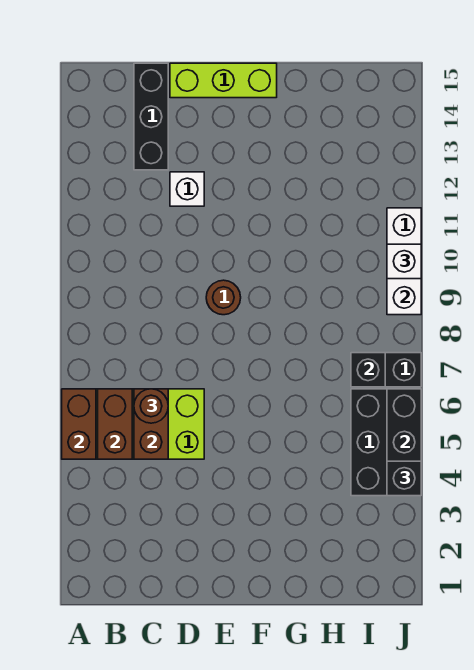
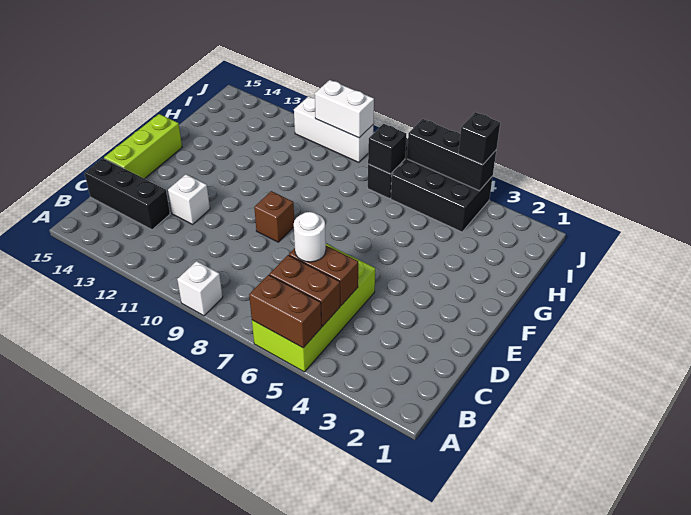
brown round brick C6 level 3 -> white round brick C6 level 3
brown round brick E9 level 1 -> brown brick E9 level 1
white brick J10 level 3 -> white brick A9 level 1

